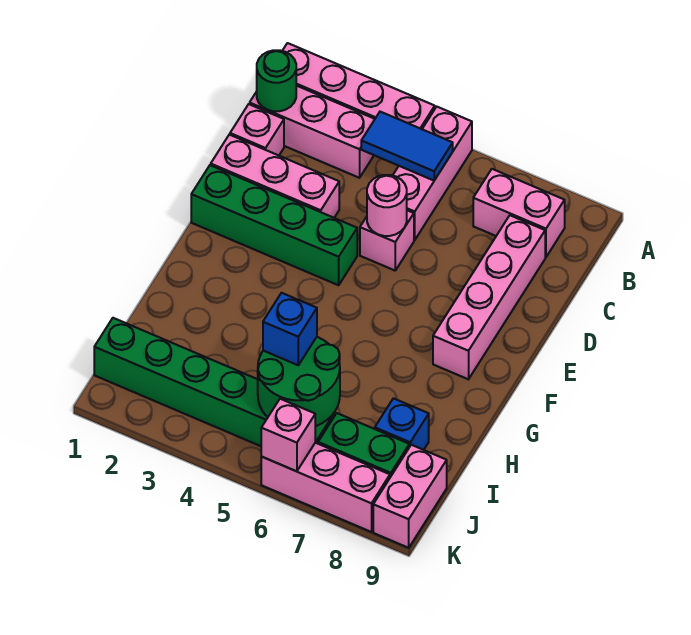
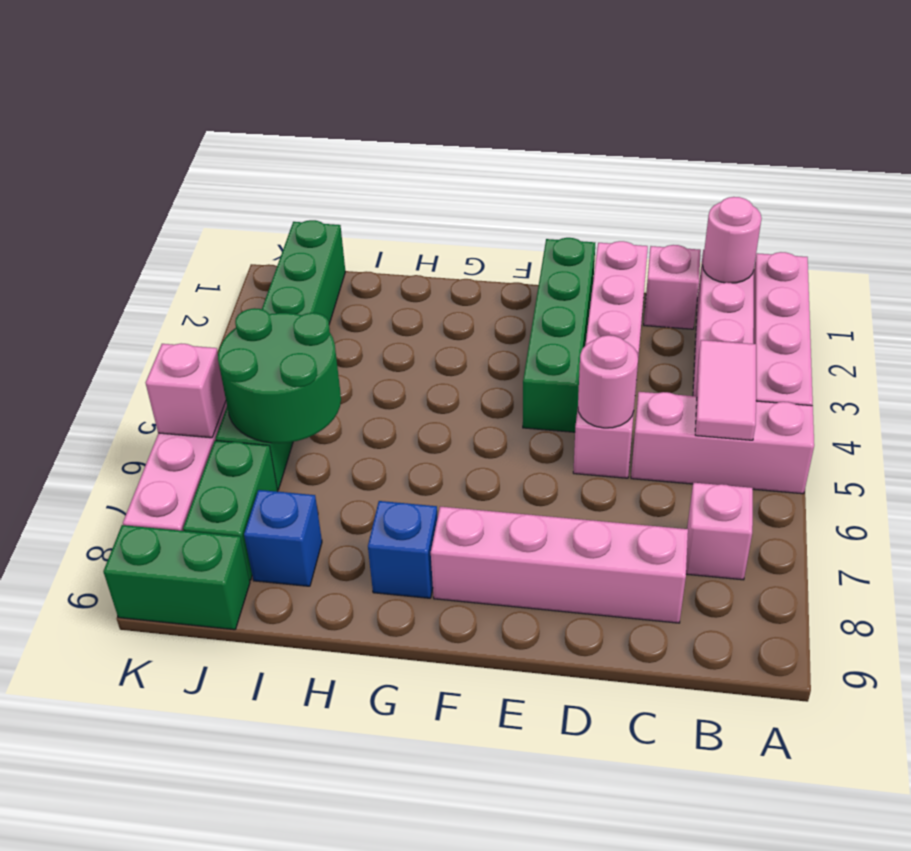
green round brick B1 level 2 -> pink round brick B1 level 2
blue tile B4:B5 level 2 -> pink tile B4:B5 level 2
pink brick B7:B8 level 1 -> pink brick B7 level 1
blue brick I5 level 3 -> blue brick G8 level 1
pink brick J9:K9 level 1 -> green brick J9:K9 level 1

